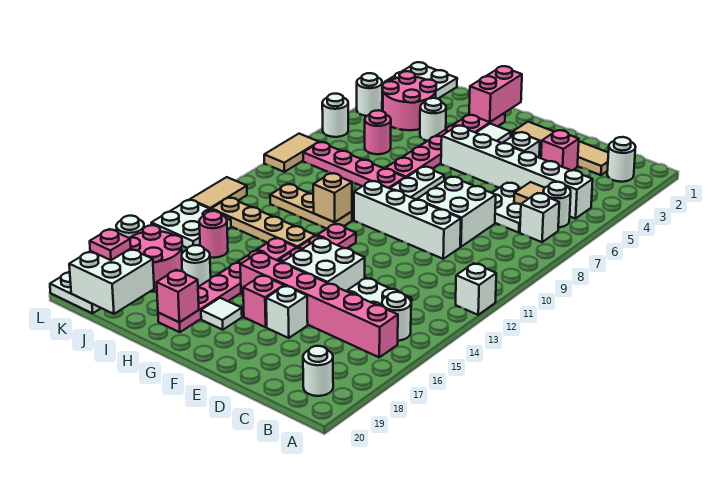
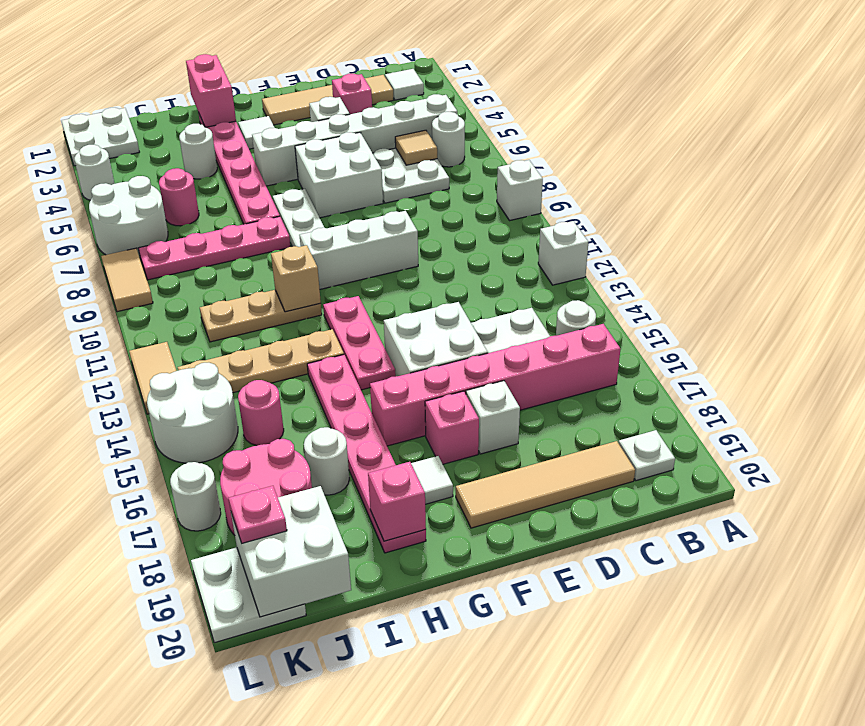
white round brick B2 level 1 -> white tile B2 level 1
white brick B7 level 1 -> white brick A9 level 1
white round brick B19 level 1 -> white plate B19 level 1
none -> tan tile C19:F19 level 1
white brick D8:E9 level 1 -> white brick E6:F7 level 1
white brick D10:G10 level 1 -> white brick E10:G10 level 1
pink round brick J3:K4 level 1 -> none
white plate K14:L15 level 1 -> white round brick K14:L15 level 1
white round brick L6 level 1 -> white round brick K6:L7 level 1

